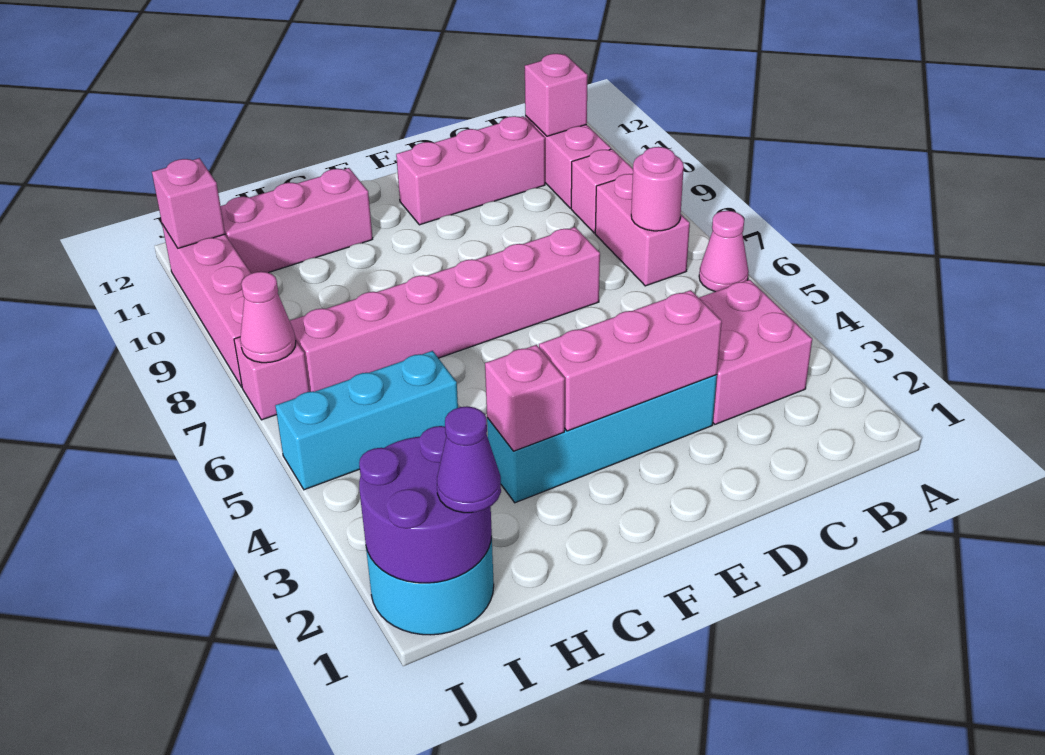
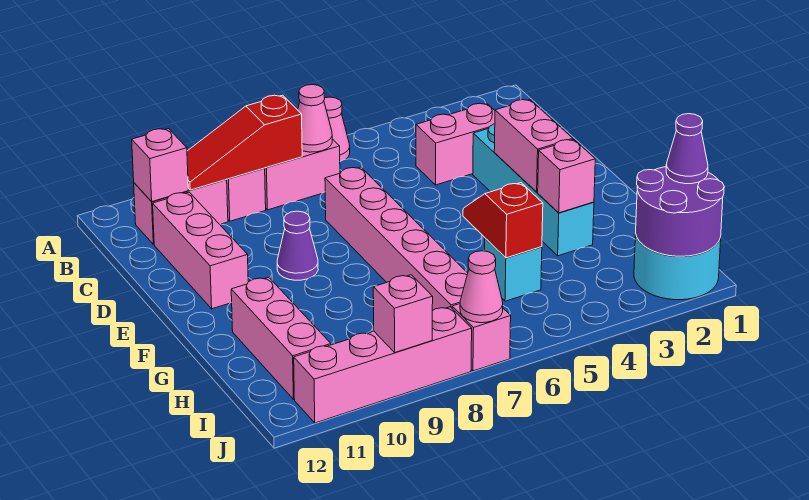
pink brick B3:C4 level 1 -> pink brick C3:C4 level 1
pink round brick B7 level 2 -> pink cone B7 level 2
none -> red slope B8:B10 level 2 top 8
pink brick D3:F3 level 2 -> pink brick E3:F3 level 2
none -> purple cone E9 level 1
none -> red slope G5:H5 level 2 top H
cyan brick H5:J5 level 1 -> cyan brick H5 level 1
pink brick J11 level 2 -> pink brick J9 level 2

